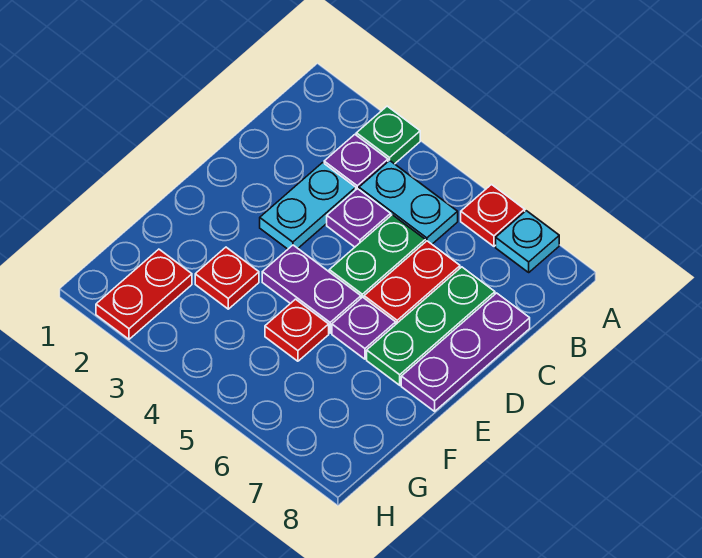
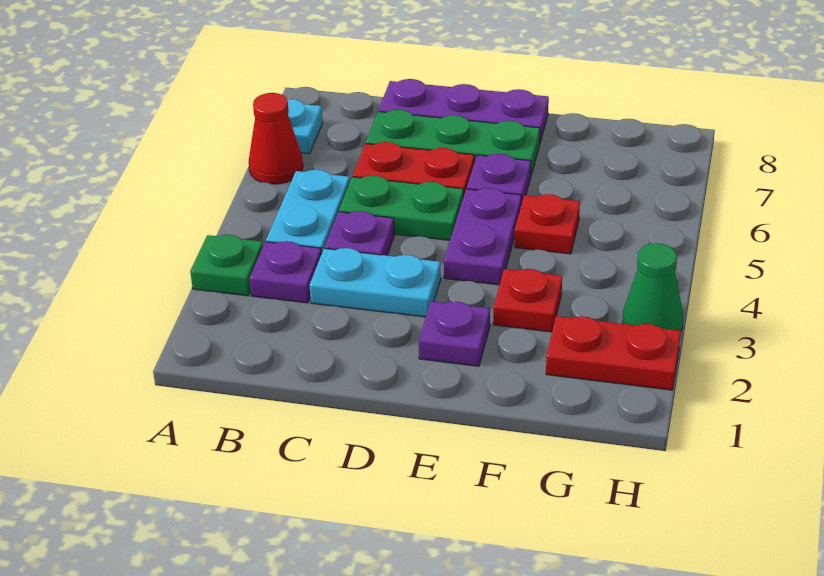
red plate A6 level 1 -> red cone A6 level 1
none -> purple plate E2 level 1
none -> green cone H3 level 1

